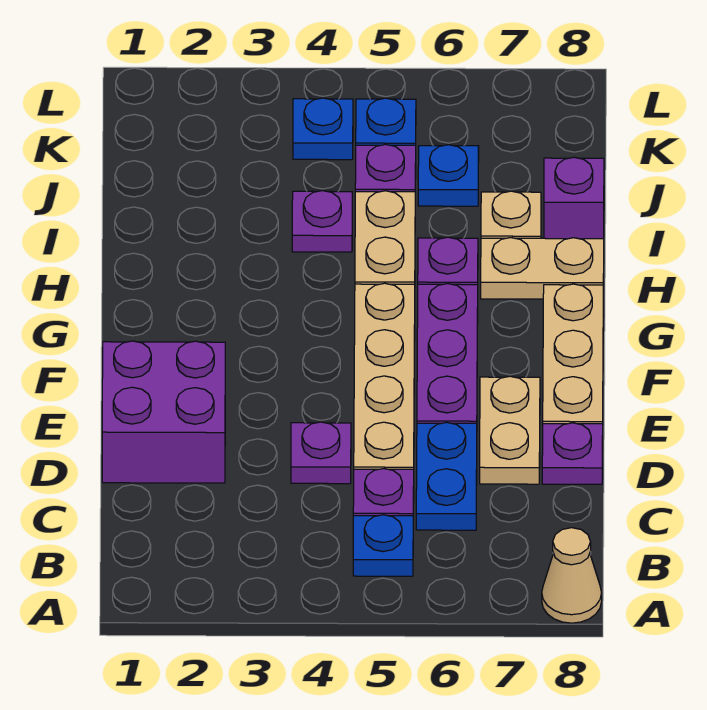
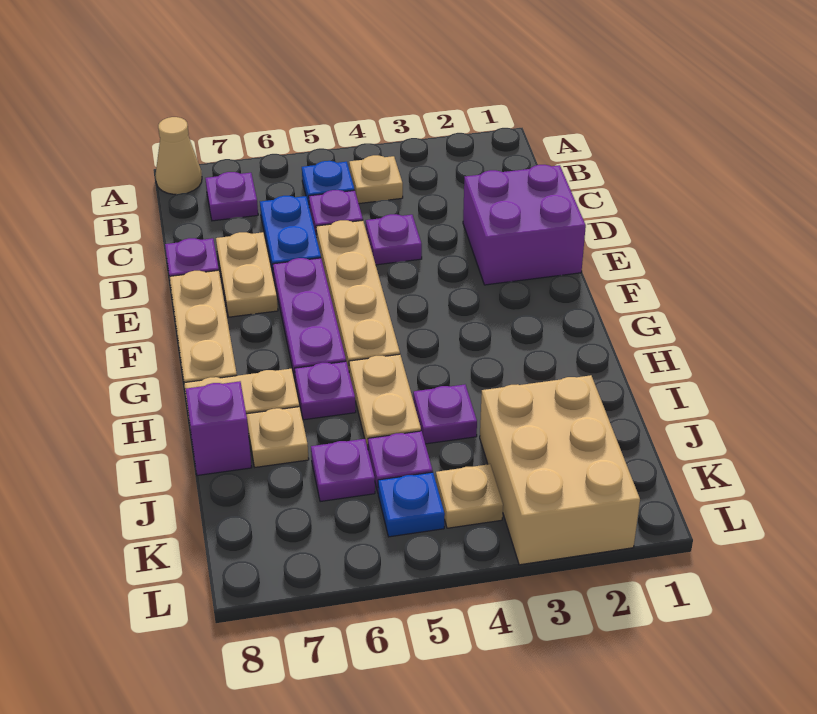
none -> tan plate B4 level 1
none -> purple plate B7 level 1
none -> tan brick J2:L3 level 1
blue plate J6 level 1 -> purple plate J6 level 1
blue plate K4 level 1 -> tan plate K4 level 1

